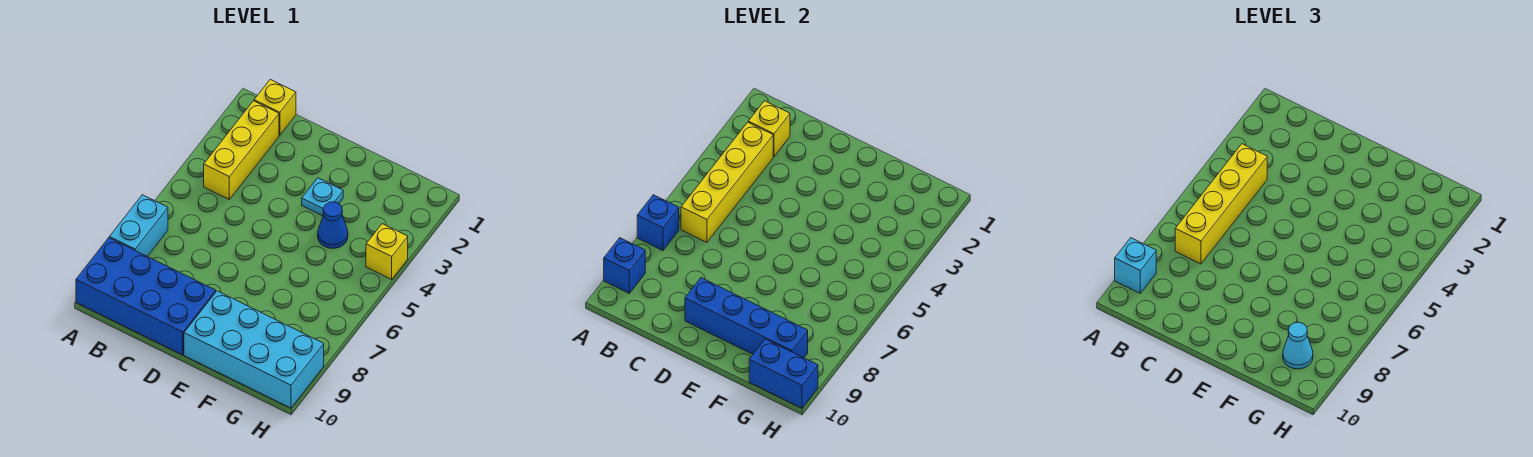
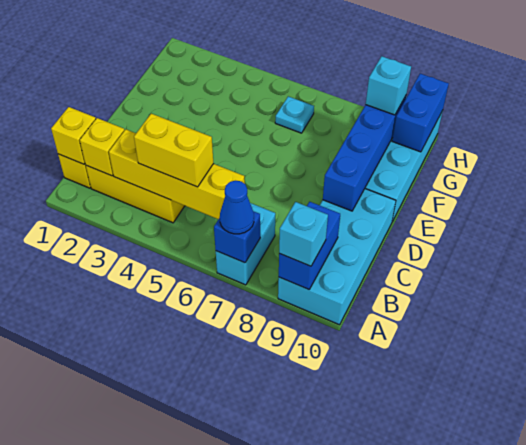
cyan brick A7:A8 level 1 -> cyan brick A7:B7 level 1
blue brick A9:D10 level 1 -> cyan brick A9:D10 level 1
blue brick A9 level 2 -> blue brick A9:B9 level 2
yellow brick B4:B7 level 3 -> yellow brick B4:B5 level 3
cyan plate E3 level 1 -> cyan plate G6 level 1
blue cone F4 level 1 -> blue cone A7 level 3
cyan cone G9 level 3 -> cyan brick G9 level 3
yellow brick H4 level 1 -> yellow brick B1 level 2

